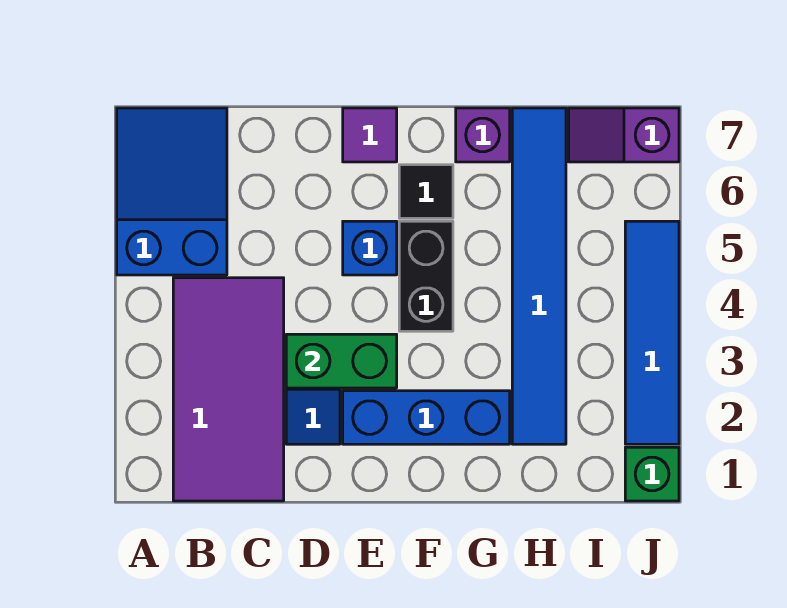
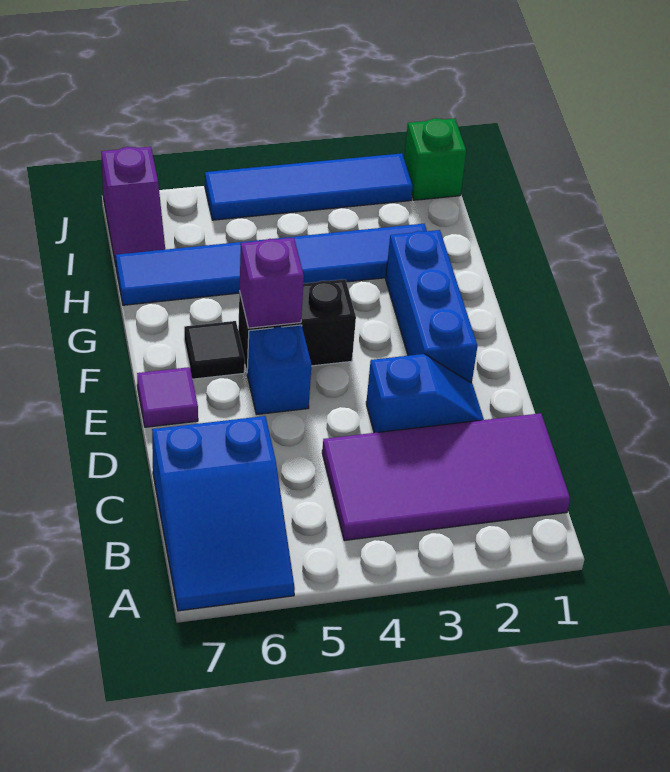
blue slope A5:B7 level 1 top 5 -> blue slope A6:C7 level 1 top C
green brick D3:E3 level 2 -> none
purple brick G7 level 1 -> purple brick F5 level 2

